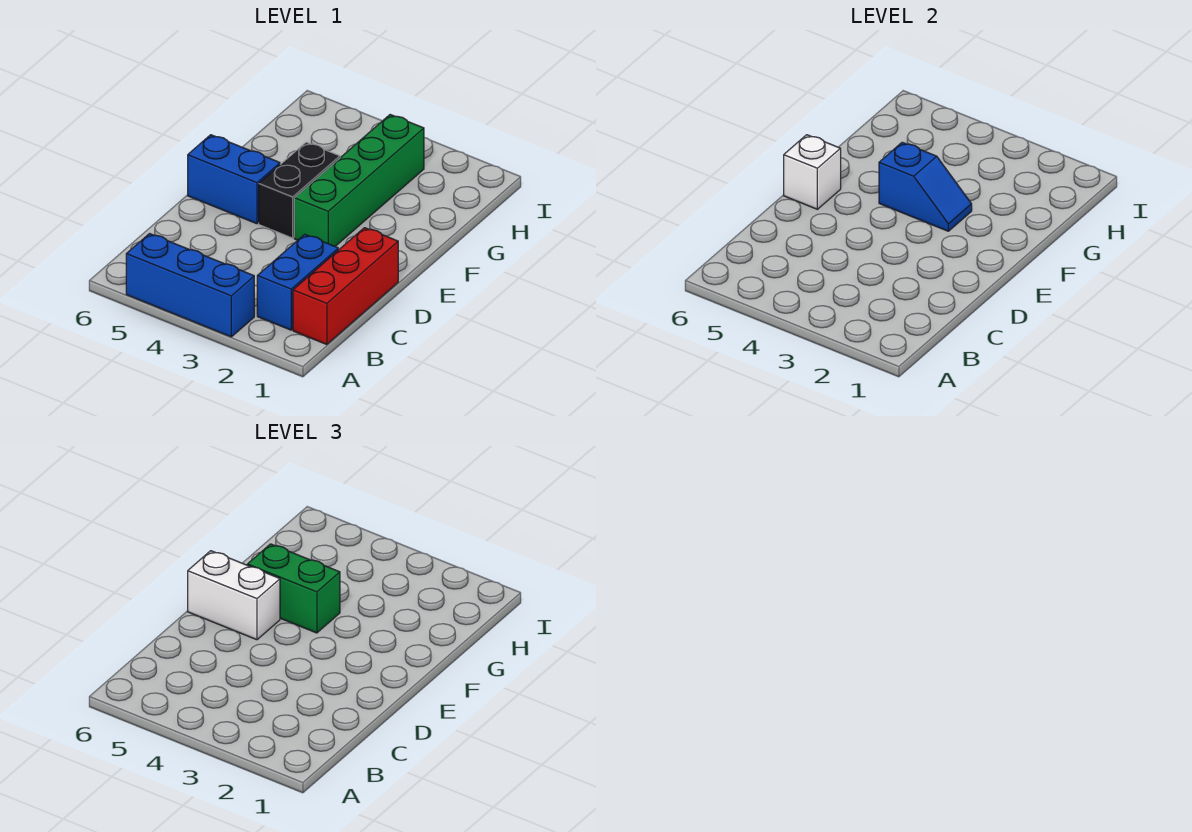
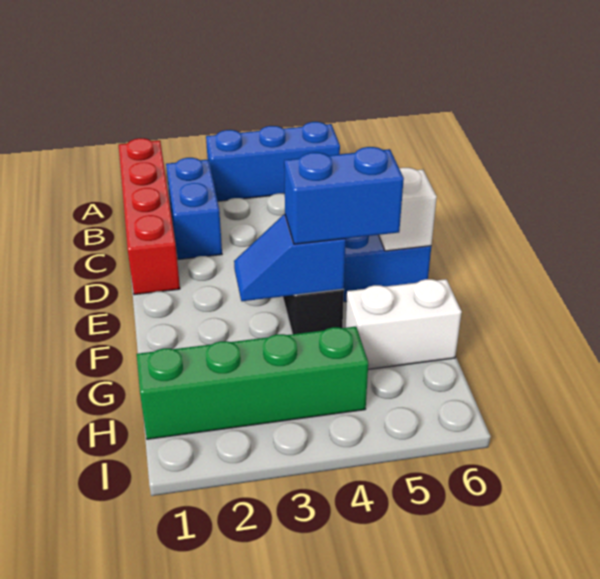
red brick B1:D1 level 1 -> red brick A1:D1 level 1
green brick E3:H3 level 1 -> green brick H1:H4 level 1
white brick E5:E6 level 3 -> white brick G5:G6 level 1
green brick F4:F5 level 3 -> blue brick F4:F5 level 3

